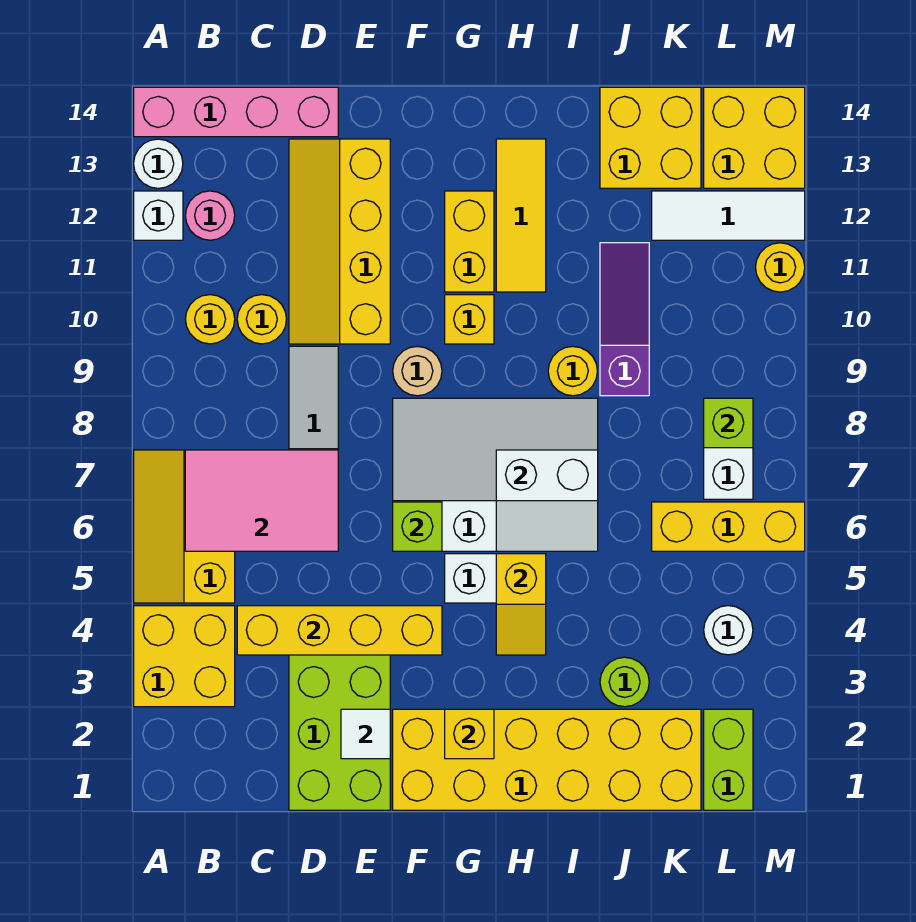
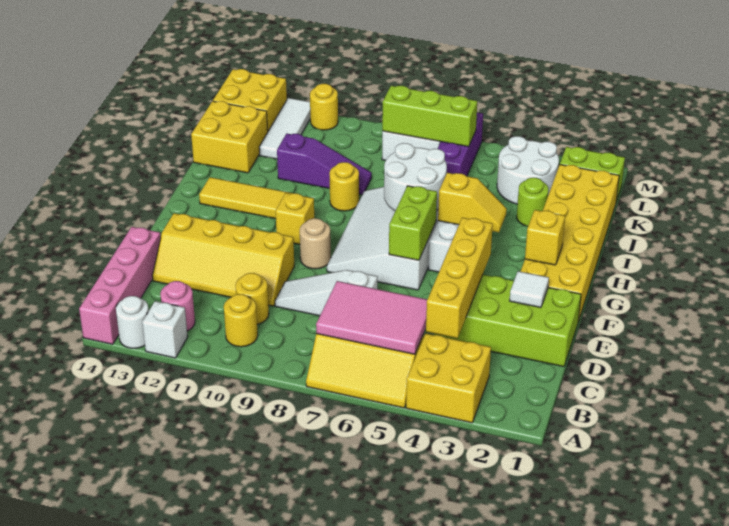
pink tile B6:D7 level 2 -> pink tile B5:C7 level 2
lime brick F6 level 2 -> lime brick F6:G6 level 2
yellow brick G11:G12 level 1 -> none
white slope H6:I7 level 2 top 7 -> white round brick H6:I7 level 2
purple slope J9:J11 level 1 top 9 -> purple slope J9:J11 level 1 top 11
yellow brick K6:M6 level 1 -> purple brick K6:M6 level 1
white round brick L4 level 1 -> white round brick K3:L4 level 1
lime brick L8 level 2 -> lime brick L6:L8 level 2

